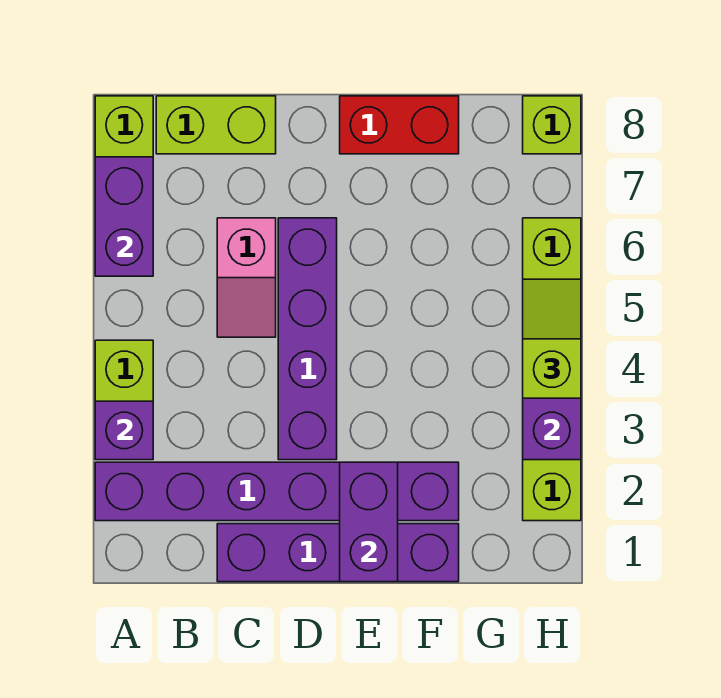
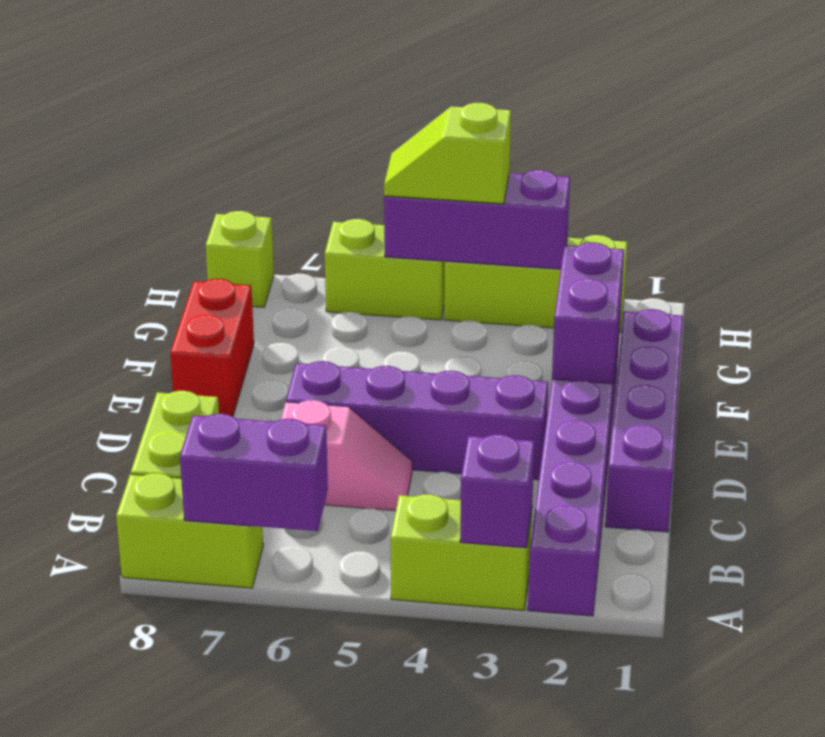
purple brick E1:E2 level 2 -> purple brick E2:F2 level 2

